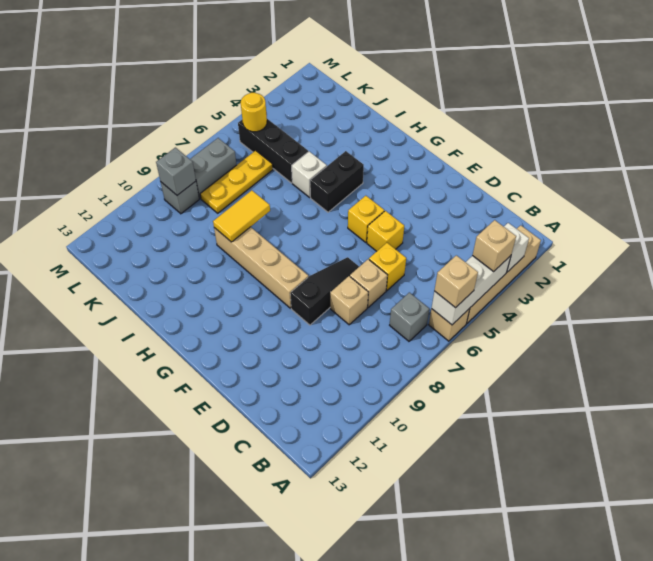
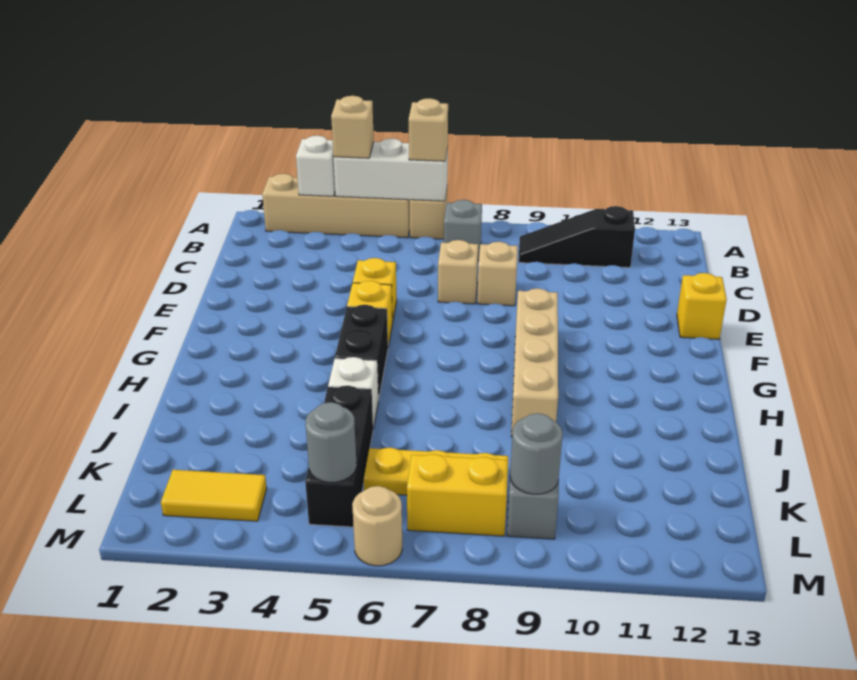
yellow brick D6 level 1 -> yellow brick E13 level 1
black slope E7:E9 level 1 top 9 -> black slope B9:B11 level 1 top 11
black brick H4:H5 level 1 -> black brick G5:H5 level 1
yellow tile I8:I9 level 2 -> yellow tile L2:L3 level 1
yellow round brick L5 level 2 -> grey round brick L5 level 2
grey brick L7:L8 level 1 -> yellow brick L7:L8 level 1
grey brick L9 level 2 -> grey round brick L9 level 2
none -> tan round brick M6 level 1

